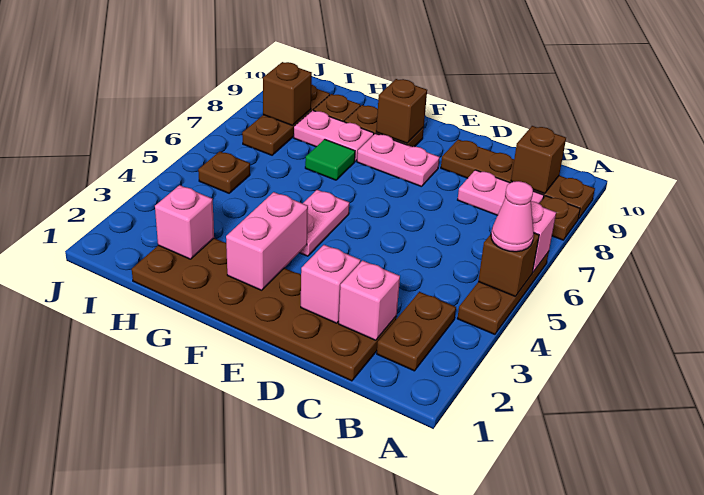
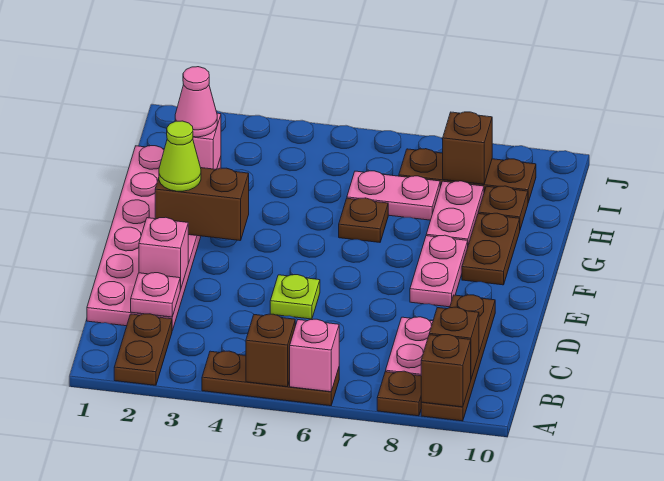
pink cone A5 level 3 -> pink cone H2 level 3
brown plate B2:B3 level 1 -> brown plate A2:B2 level 1
brown plate C1:H2 level 1 -> pink plate C1:H2 level 1
pink brick C2 level 2 -> pink plate C2 level 2
none -> lime plate D5 level 1
pink brick F2:F3 level 2 -> brown brick F2:F3 level 2
none -> lime cone F2 level 3
pink plate F4:F5 level 1 -> pink plate H6:H7 level 1
brown brick F9 level 2 -> brown brick A9 level 2
green tile G7 level 1 -> none
brown plate I5 level 1 -> brown plate G6 level 1

